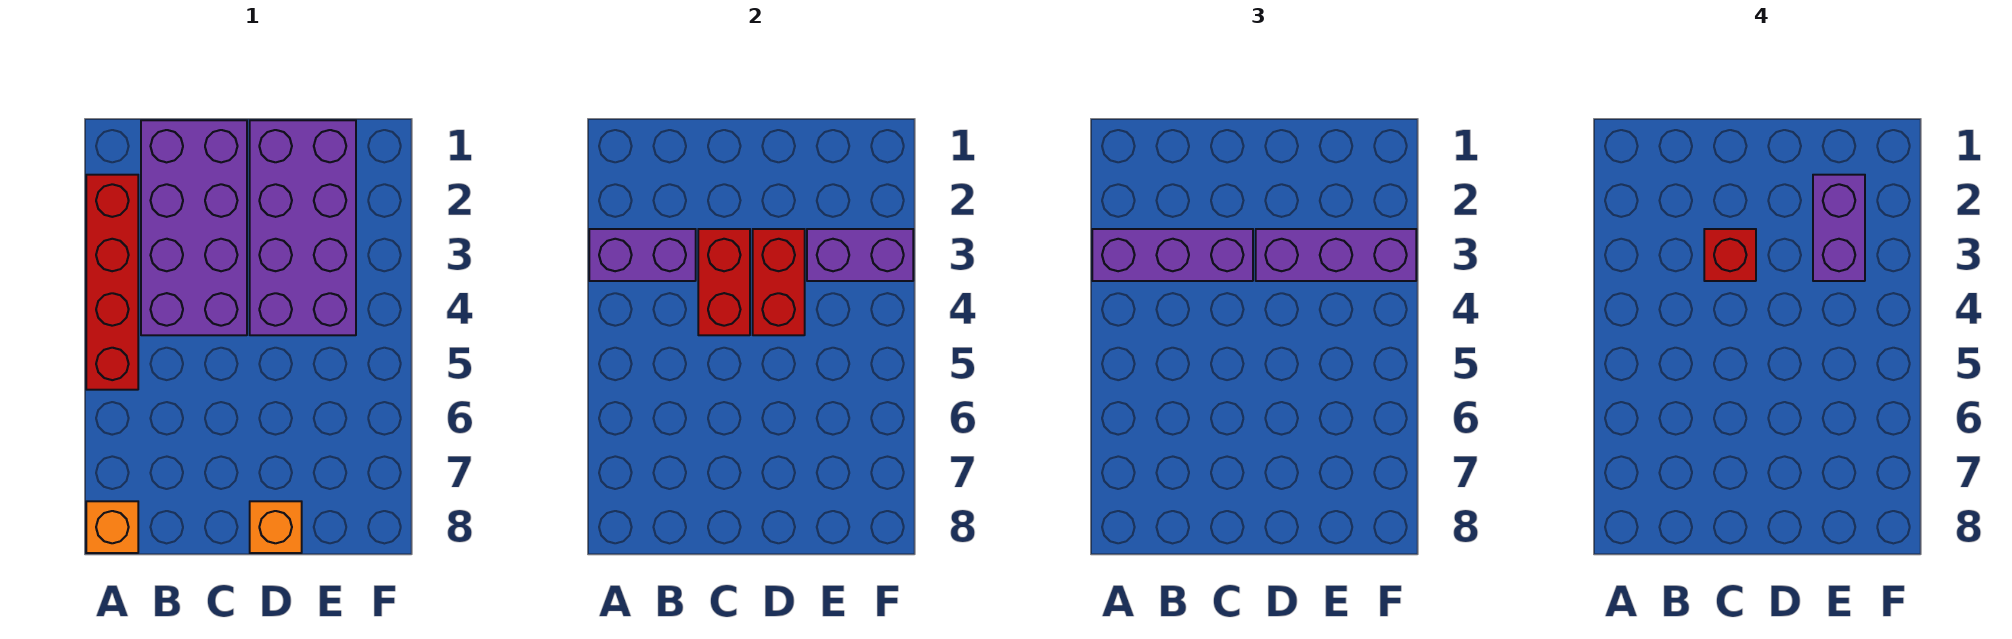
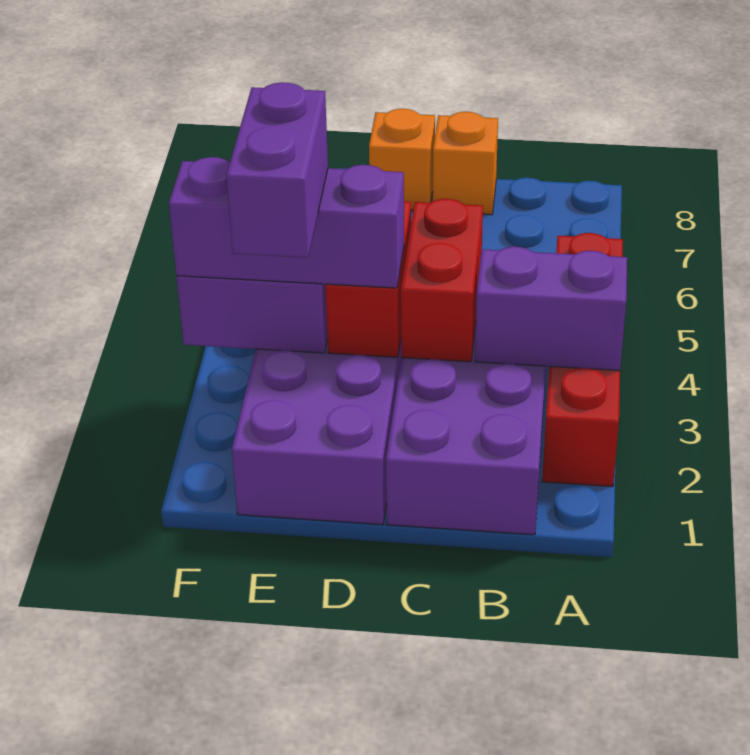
purple brick A3:C3 level 3 -> none
orange brick A8 level 1 -> orange brick C8 level 1
red brick C3 level 4 -> none

